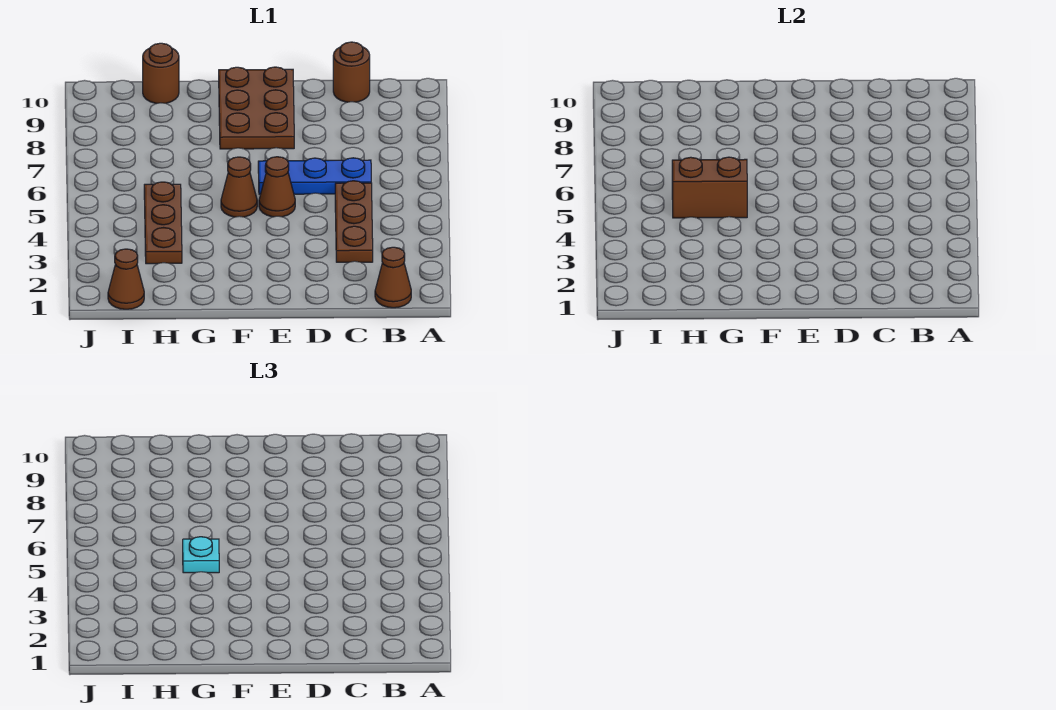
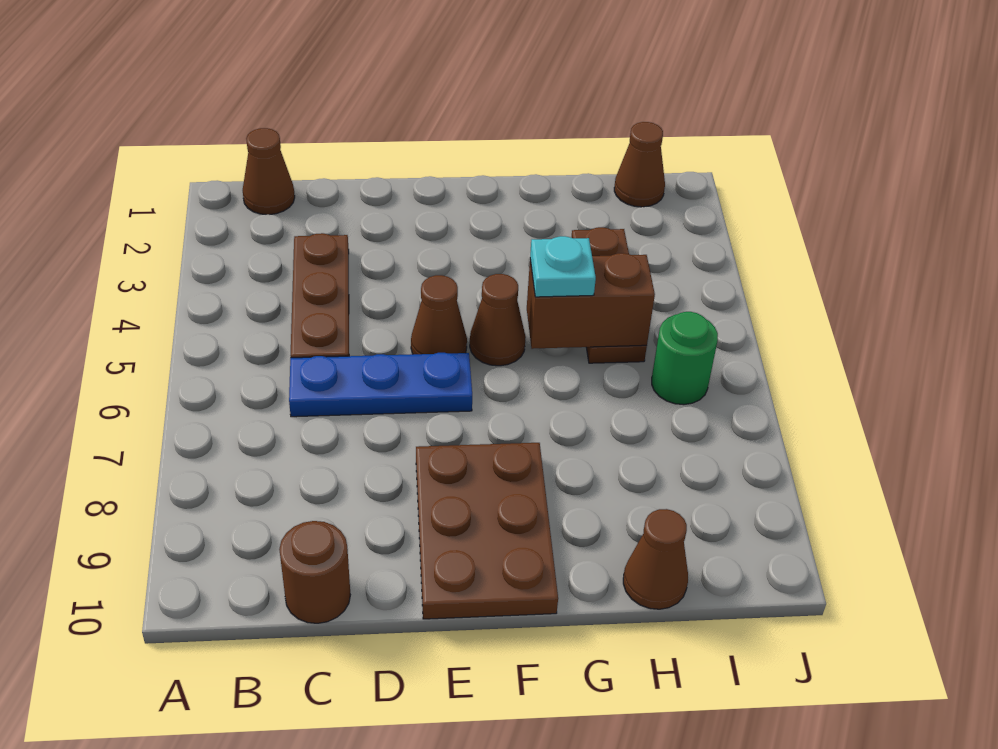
brown round brick H10 level 1 -> brown cone H10 level 1
none -> green round brick I6 level 1

